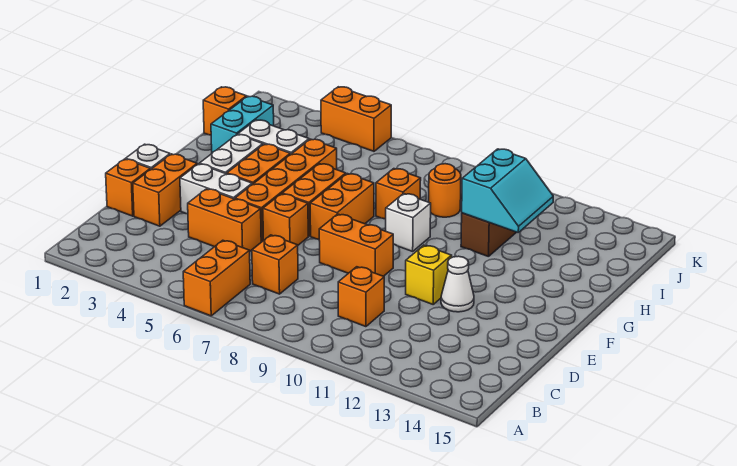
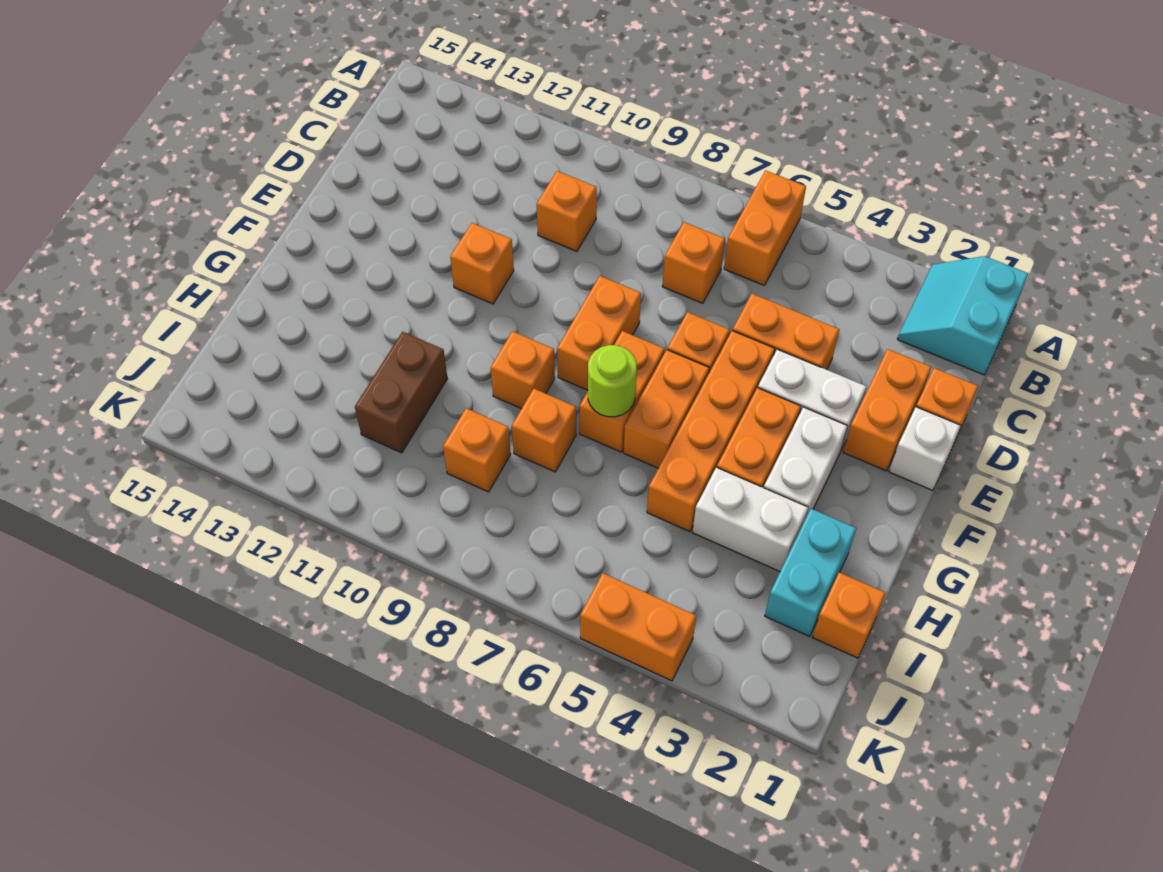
orange brick E8:E9 level 1 -> orange brick E8:F8 level 1
yellow brick E11 level 1 -> orange brick E11 level 1
white cone E12 level 1 -> none
none -> lime round brick G7 level 2
white brick G9 level 1 -> orange brick G9 level 1
cyan slope H11:I12 level 2 top 11 -> cyan slope A1:B2 level 1 top 1
orange round brick I9 level 1 -> orange brick I9 level 1

